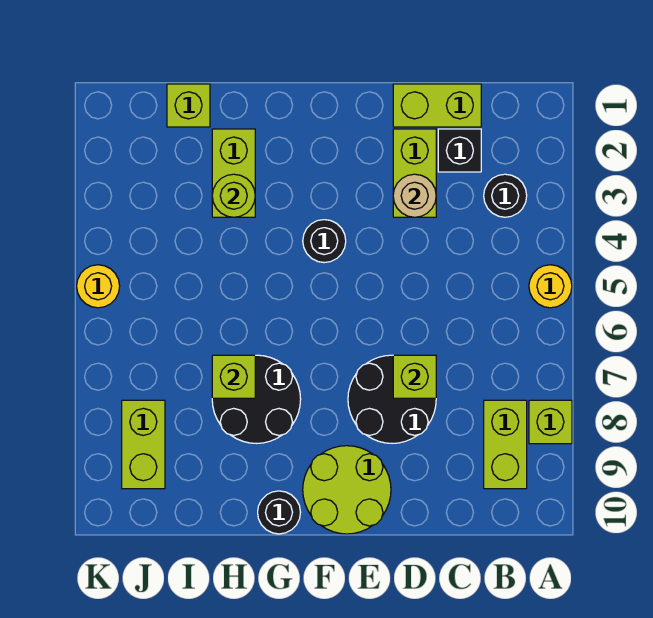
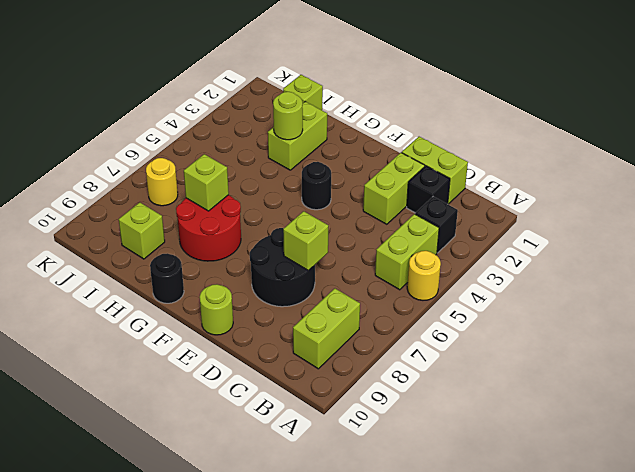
lime brick A8 level 1 -> lime brick I9 level 1
black round brick B3 level 1 -> black brick B3 level 1
tan round brick D3 level 2 -> none
lime round brick E9:F10 level 1 -> lime round brick E10 level 1
black round brick G7:H8 level 1 -> red round brick G7:H8 level 1
lime brick J8:J9 level 1 -> lime brick B4:B5 level 1
yellow round brick K5 level 1 -> yellow round brick J7 level 1

